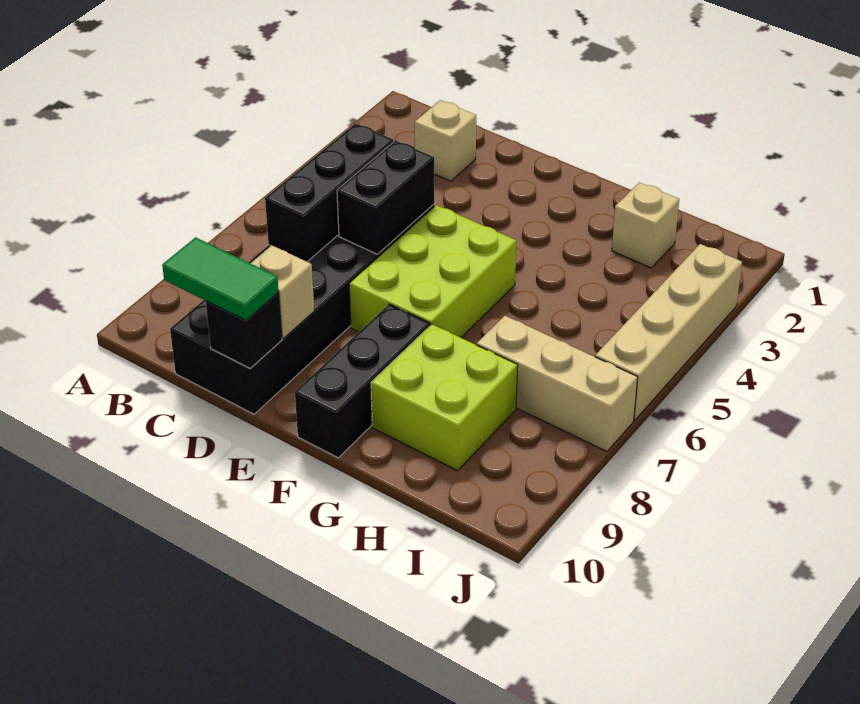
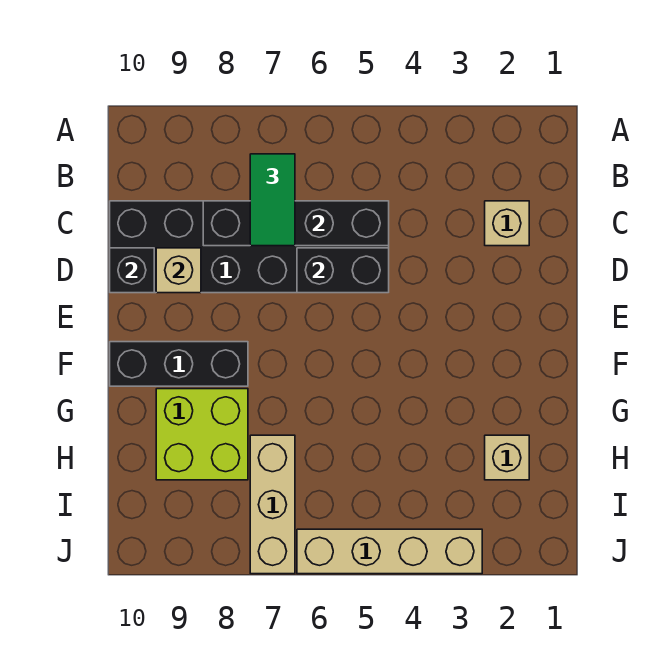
black brick C5:C7 level 2 -> black brick C5:C8 level 2
green tile C10:D10 level 3 -> green tile B7:C7 level 3
lime brick E5:F7 level 1 -> none

